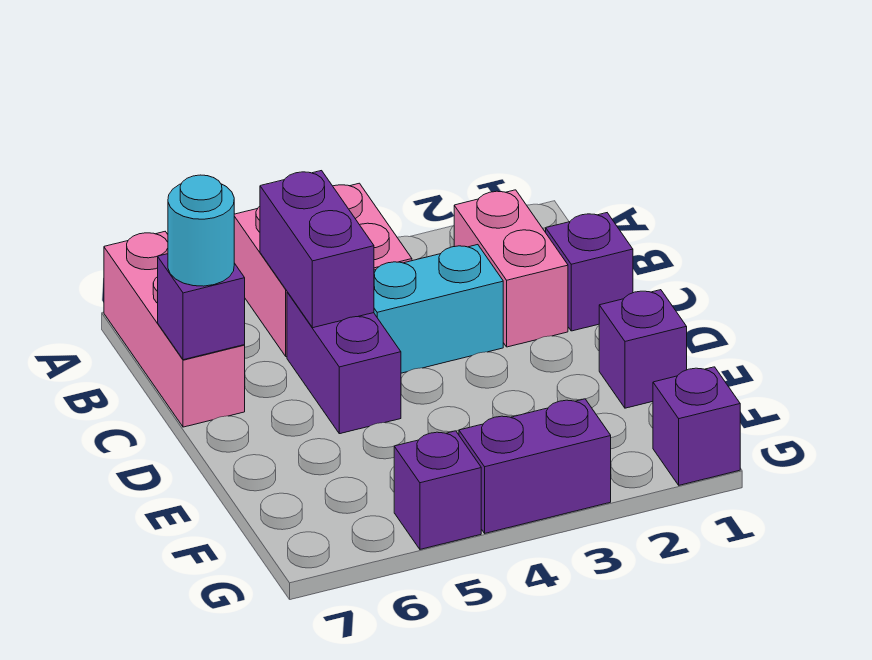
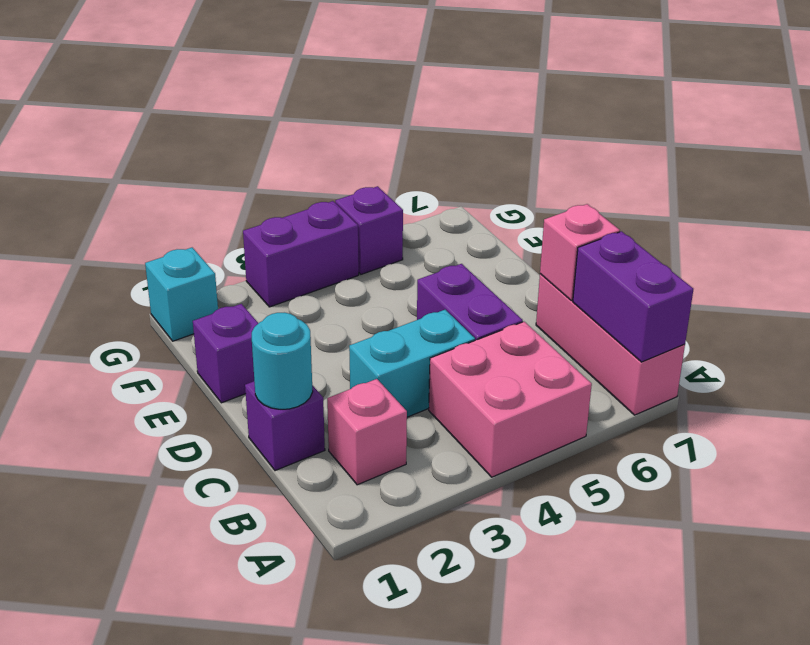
pink brick B2:C2 level 1 -> pink brick B2 level 1
purple brick B5:C5 level 2 -> purple brick A7:B7 level 2
purple brick C7 level 2 -> pink brick C7 level 2
cyan round brick C7 level 3 -> cyan round brick C1 level 2
purple brick G1 level 1 -> cyan brick G1 level 1

